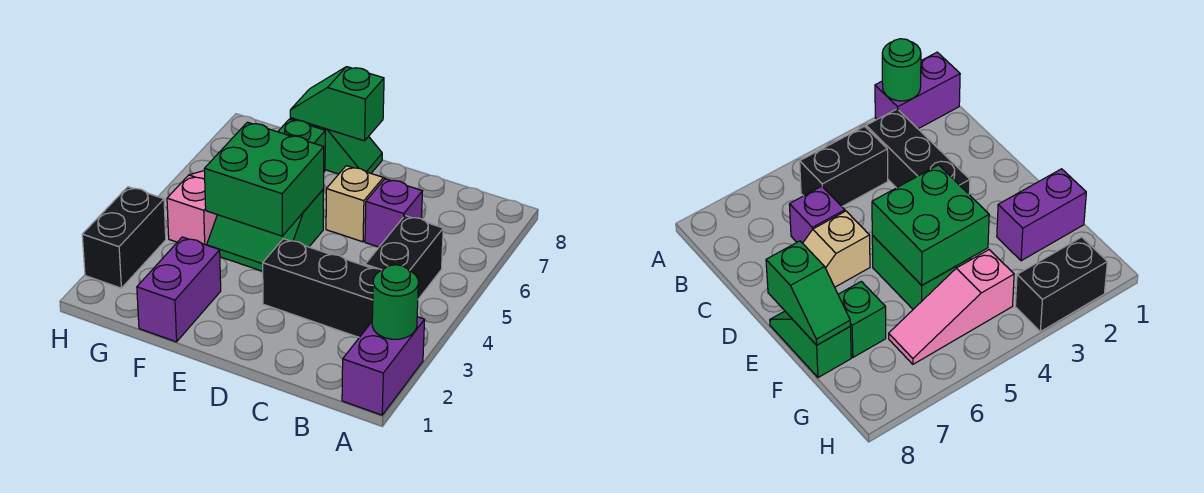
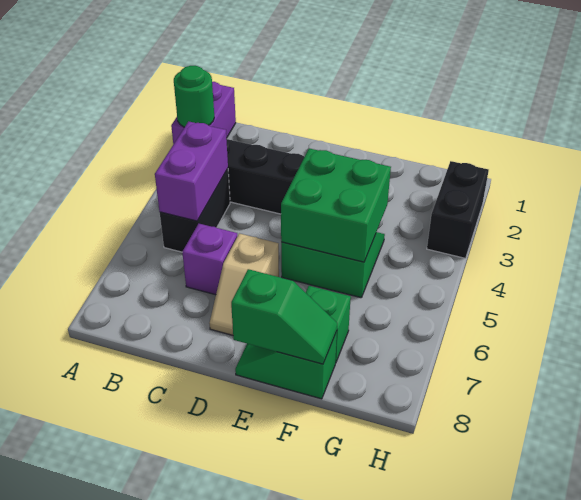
purple brick F1:F2 level 1 -> purple brick B4:B5 level 2
pink slope G4:G6 level 1 top 4 -> none

